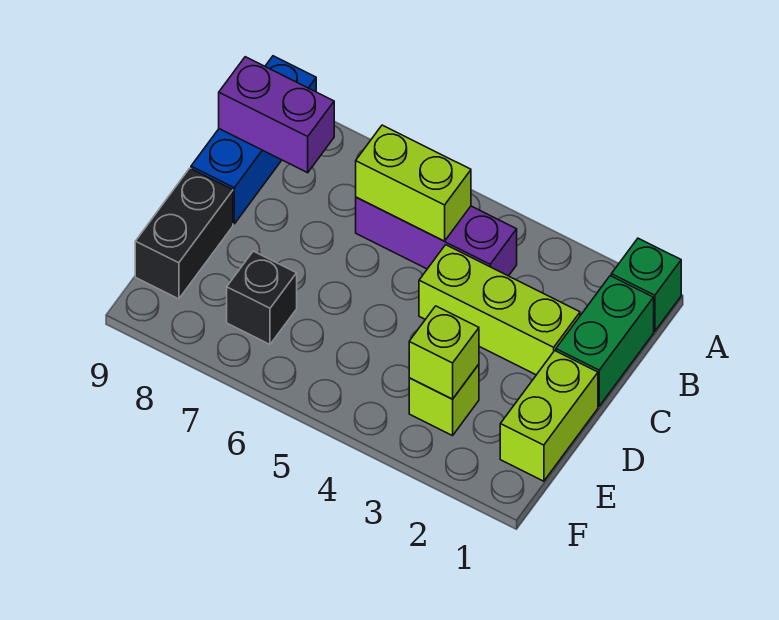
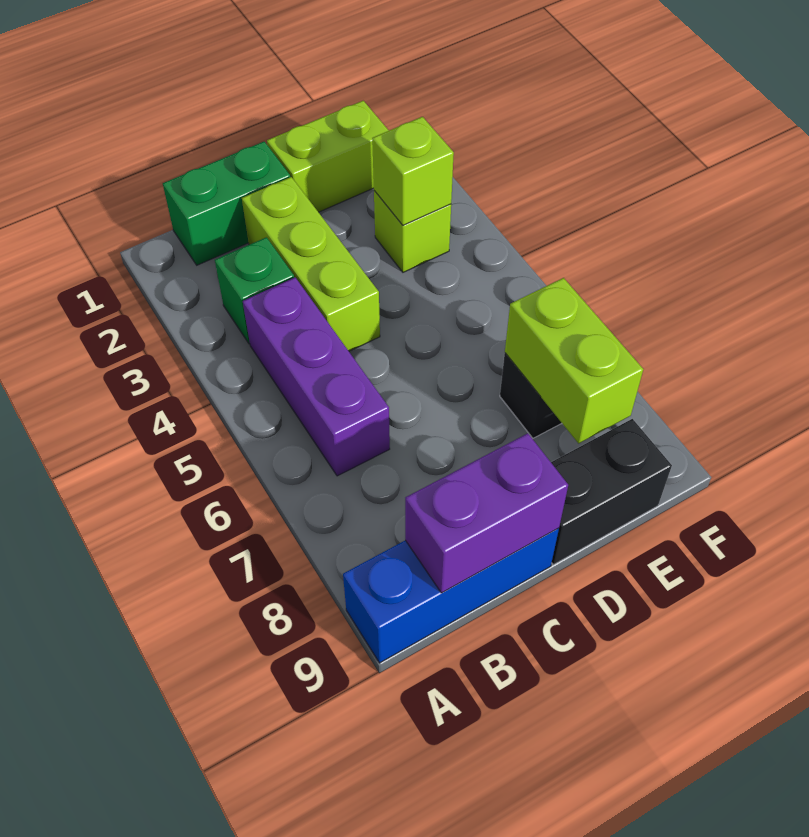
green brick A1 level 1 -> green brick B3 level 1
lime brick B5:B6 level 2 -> lime brick E7:E8 level 2
purple brick B8:B9 level 2 -> purple brick B9:C9 level 2

